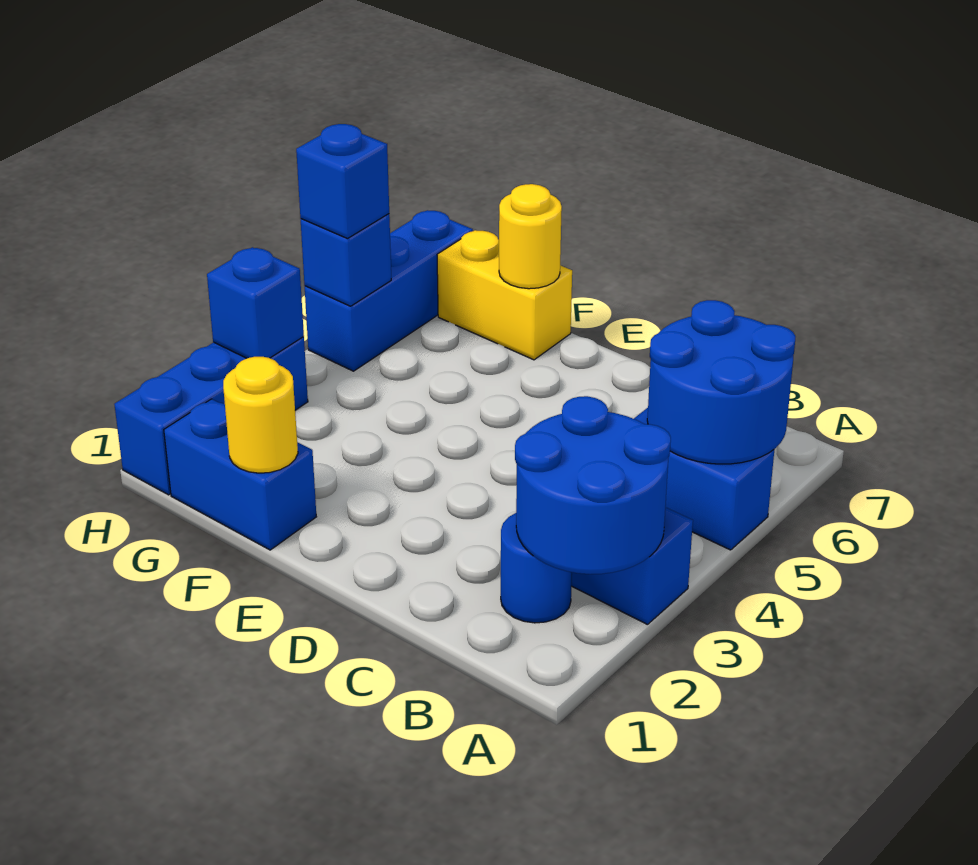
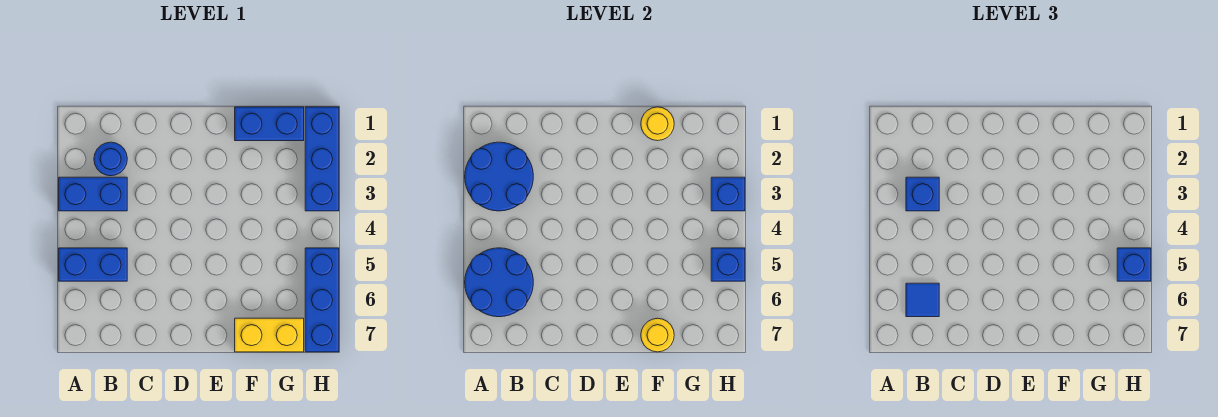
none -> blue brick B3 level 3
none -> blue tile B6 level 3

